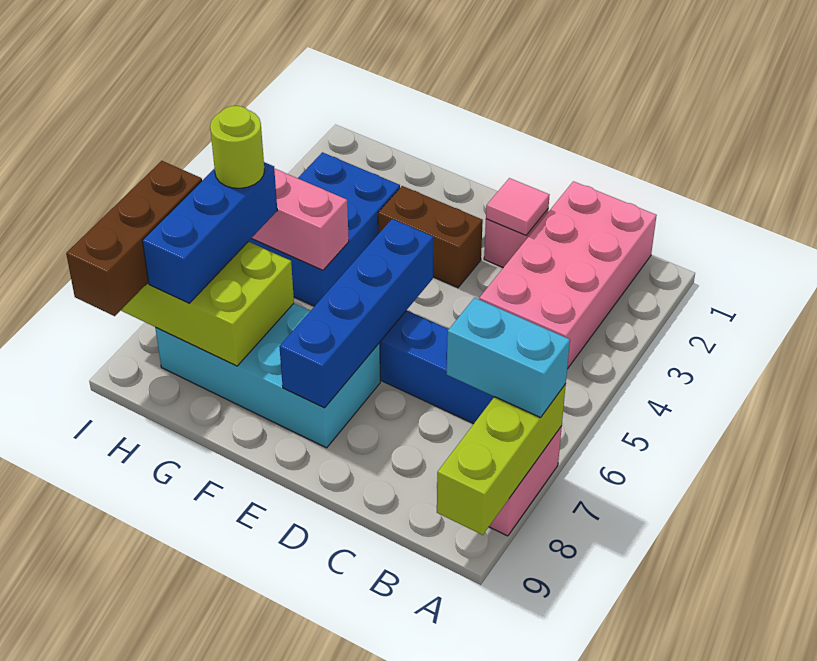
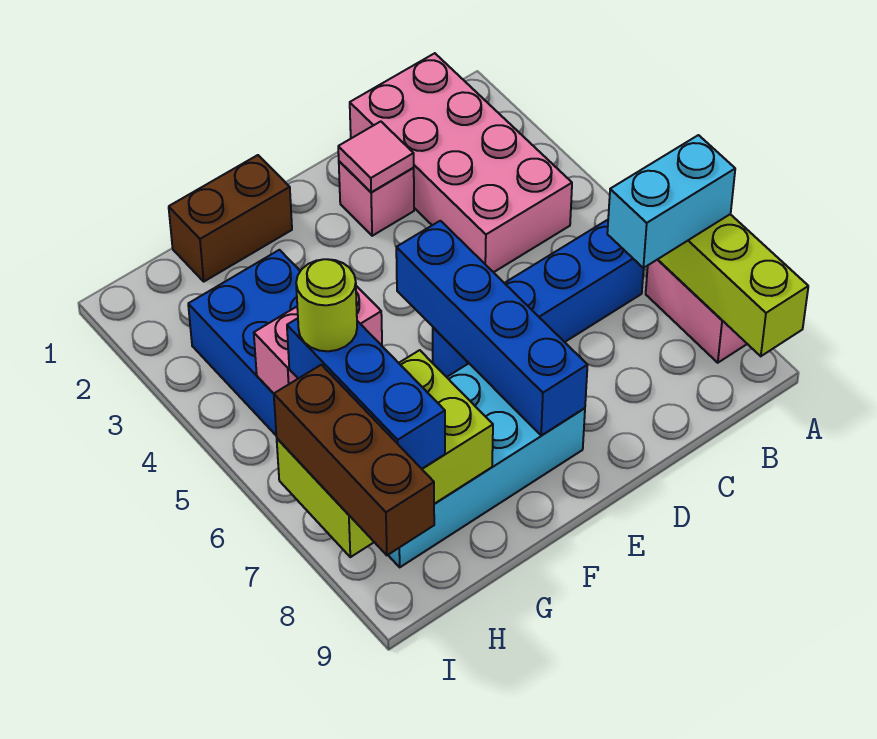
brown brick E3:F3 level 1 -> brown brick F1:G1 level 1

